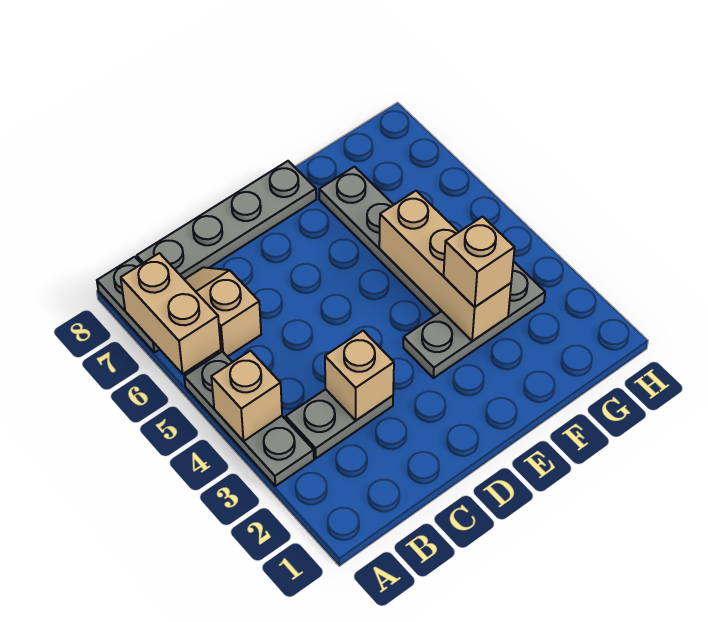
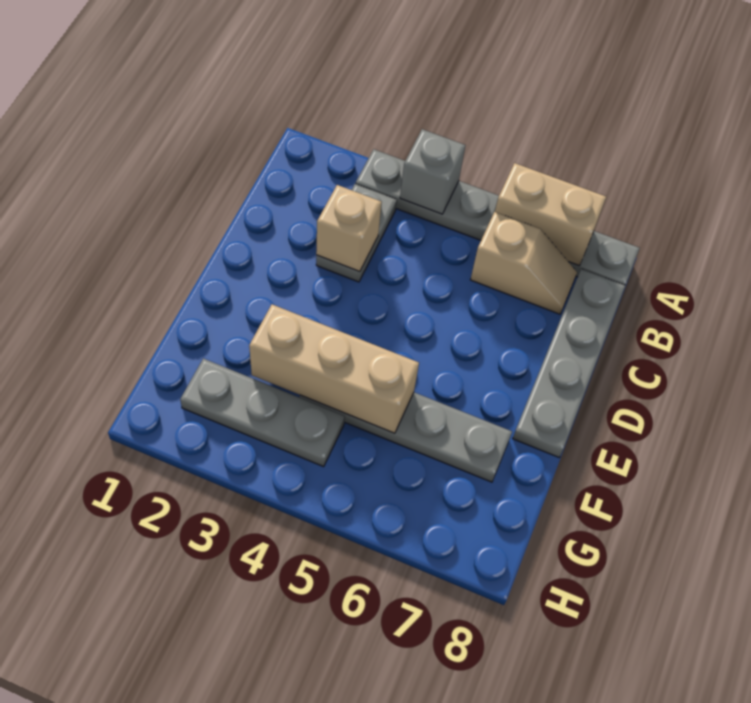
tan brick A4 level 2 -> grey brick A4 level 2
grey plate E3:G3 level 1 -> grey plate G2:G4 level 1
tan brick F3 level 3 -> none

